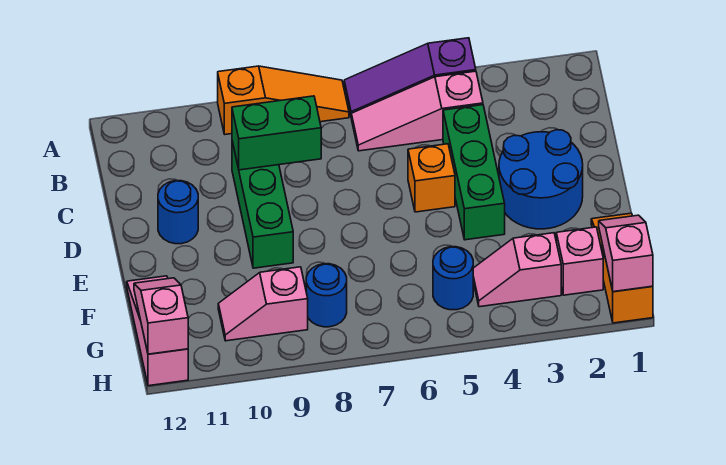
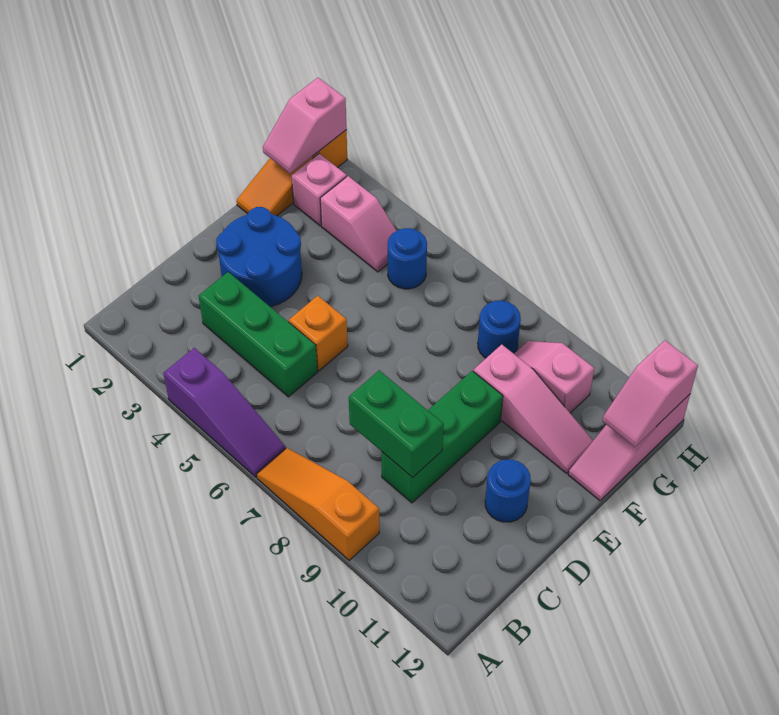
pink slope B4:B6 level 1 top 4 -> pink slope F9:F11 level 1 top 9
green brick C4:E4 level 1 -> green brick C3:C5 level 1
pink slope G9:G10 level 1 top 9 -> pink slope G9:G10 level 1 top 10

